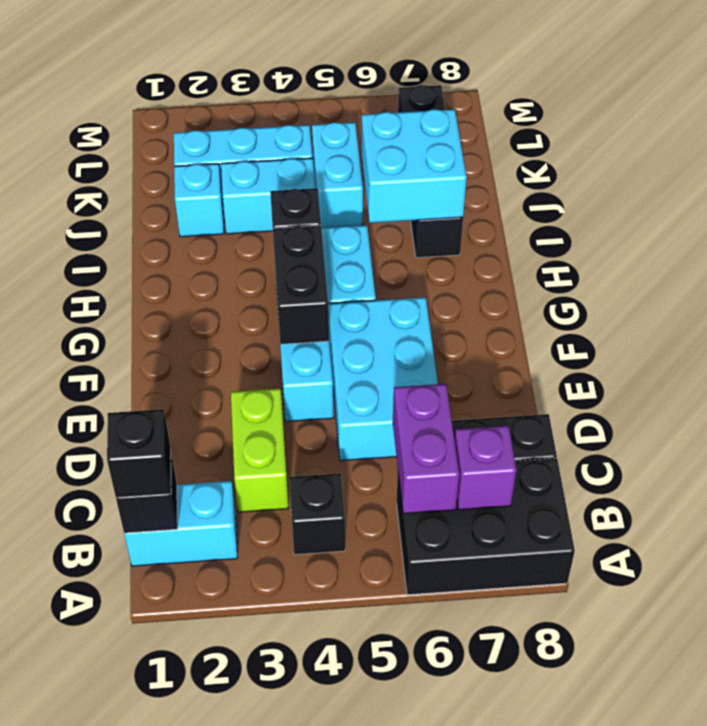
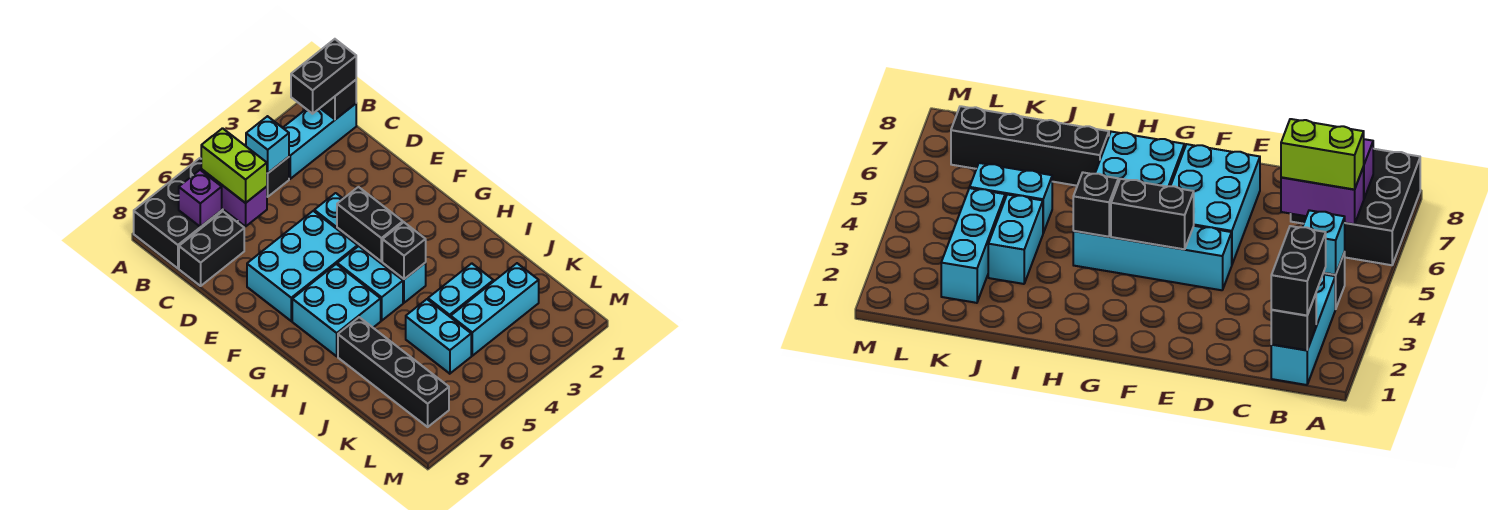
cyan brick B1:B2 level 1 -> cyan brick B1:B3 level 1
black brick B1 level 3 -> black brick B1:B2 level 3
lime brick C3:D3 level 1 -> lime brick B6:C6 level 3
cyan brick D5:F6 level 1 -> cyan brick E5:F7 level 1
cyan brick I6:J7 level 2 -> cyan brick G6:H7 level 1
cyan brick J2 level 1 -> cyan brick B4 level 2

